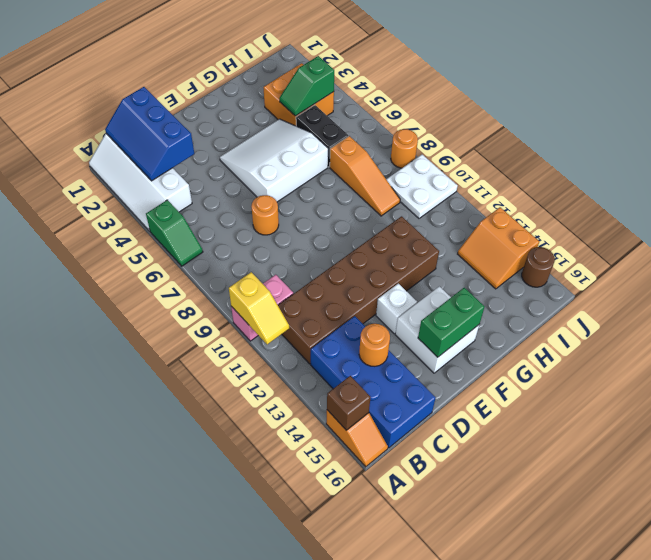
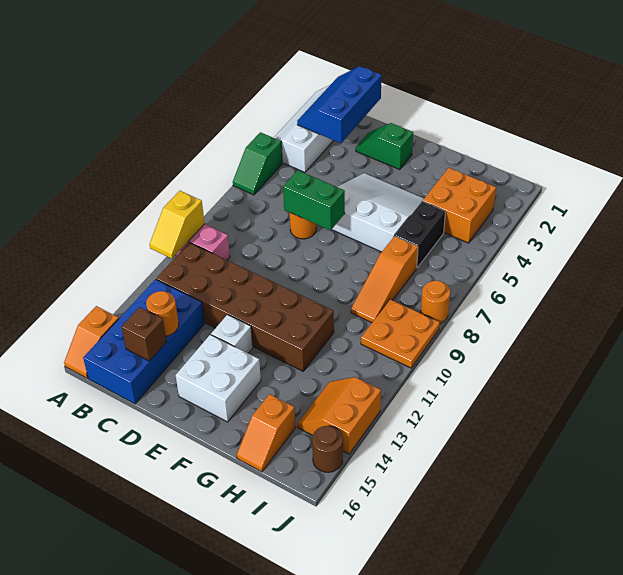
brown brick A15 level 2 -> brown brick C15 level 2
green brick E15:F15 level 2 -> green brick D7:E7 level 2
green slope H4:I4 level 2 top I -> green slope D2:E2 level 1 top E
none -> orange slope H15:H16 level 1 top 15
white plate I9:J10 level 1 -> orange plate I9:J10 level 1

